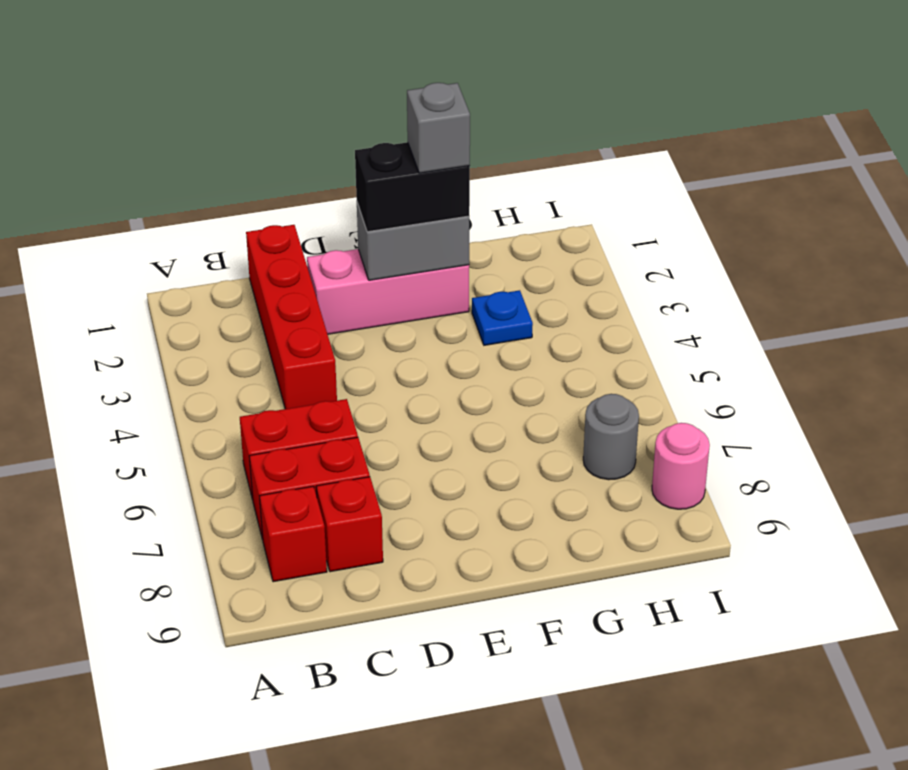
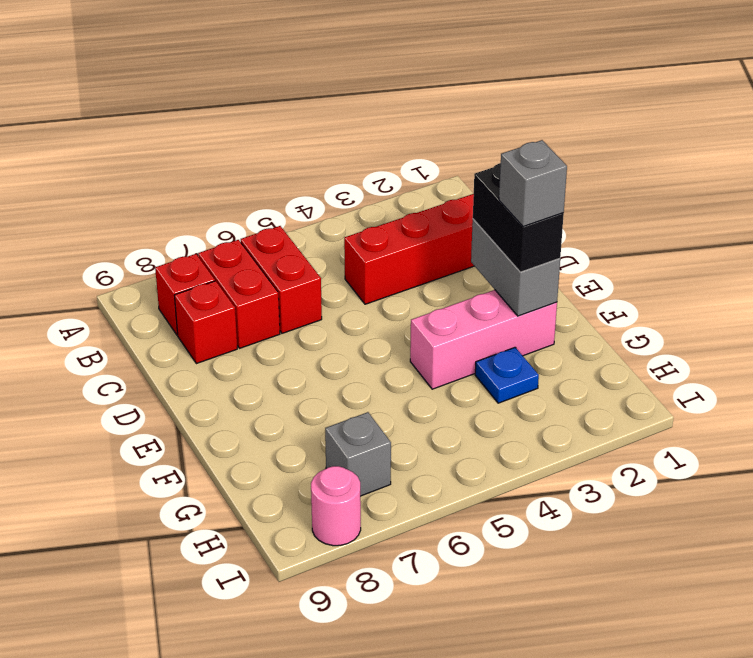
pink brick D2:F2 level 1 -> pink brick F2:F4 level 1
grey round brick H7 level 1 -> grey brick H7 level 1

